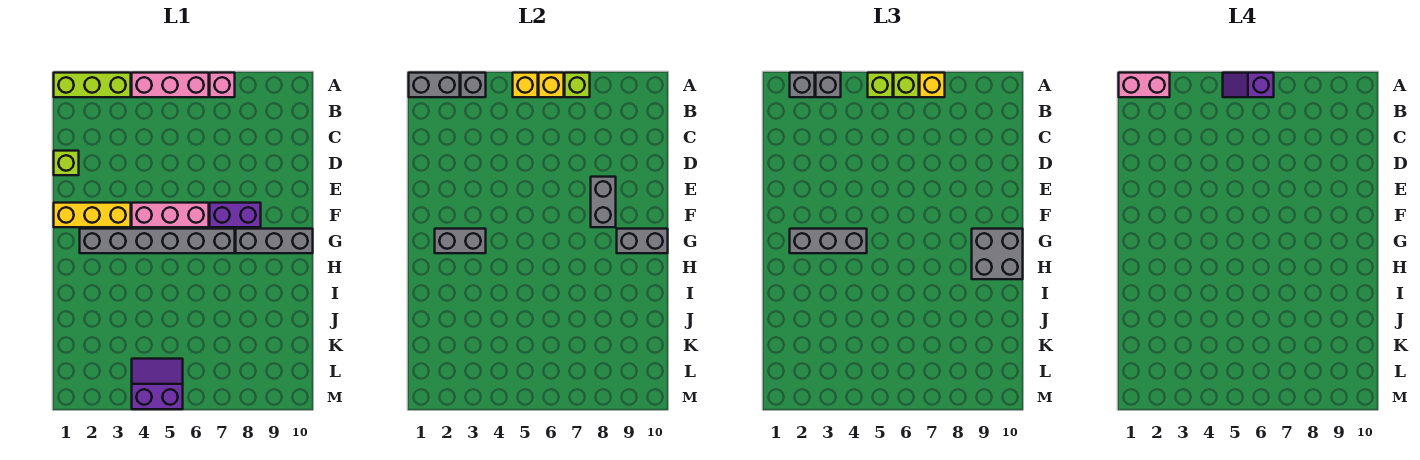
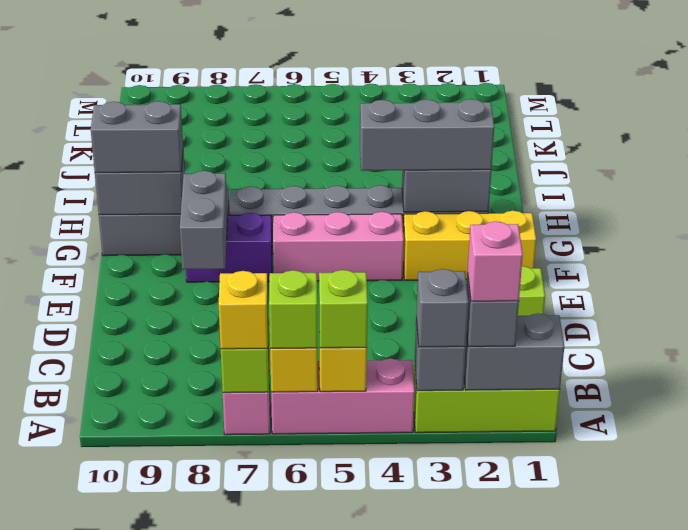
pink brick A1:A2 level 4 -> pink brick A2 level 4
purple slope A5:A6 level 4 top 6 -> none
grey brick G9:H10 level 3 -> grey brick G9:G10 level 3
purple slope L4:M5 level 1 top M -> none

